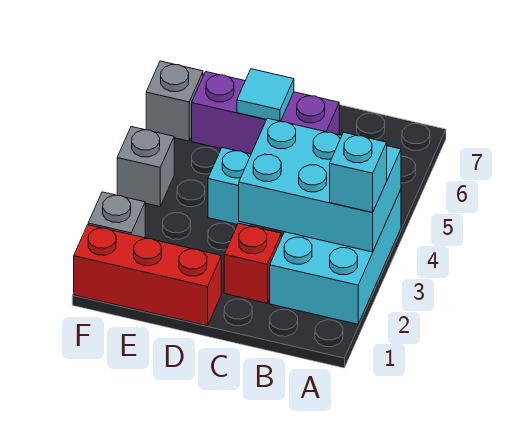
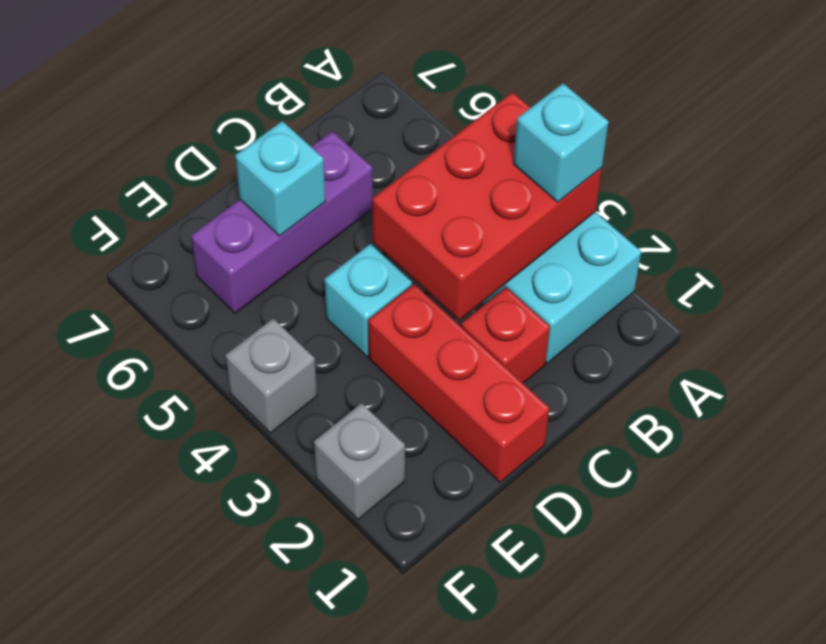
cyan brick A3:C4 level 2 -> red brick A3:C4 level 2
red brick D1:F1 level 1 -> red brick D1:D3 level 1
cyan tile D6 level 2 -> cyan brick D6 level 2
grey brick F6 level 1 -> none

